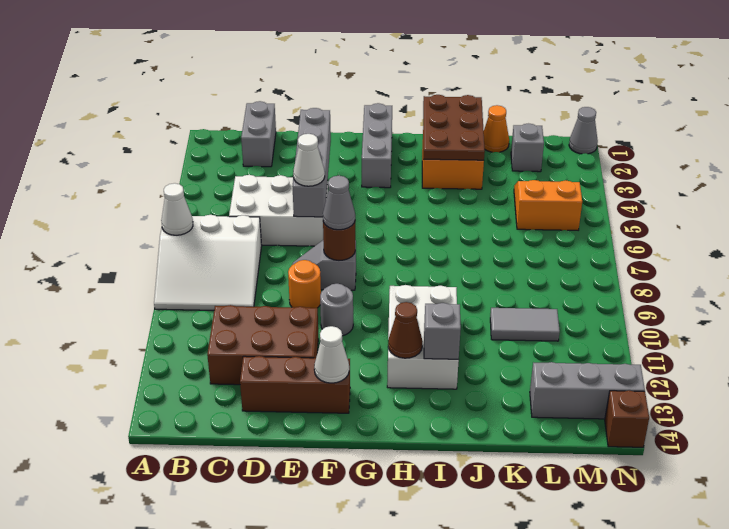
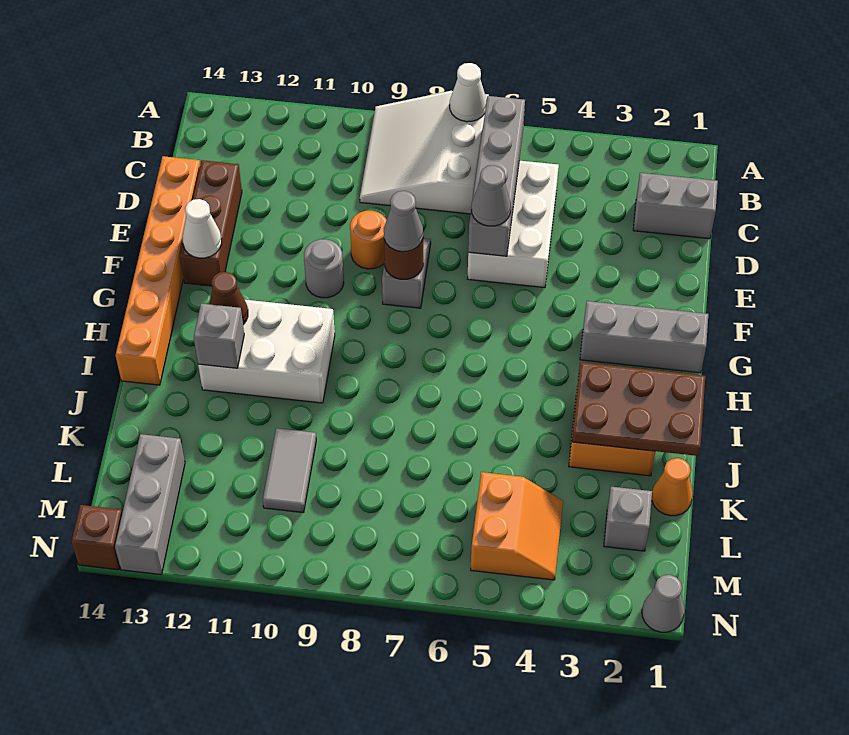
brown brick C11:E12 level 1 -> none
none -> orange brick D14:I14 level 1
grey brick E3:E6 level 2 -> grey brick B6:E6 level 2
white cone E6 level 3 -> grey cone E6 level 3

